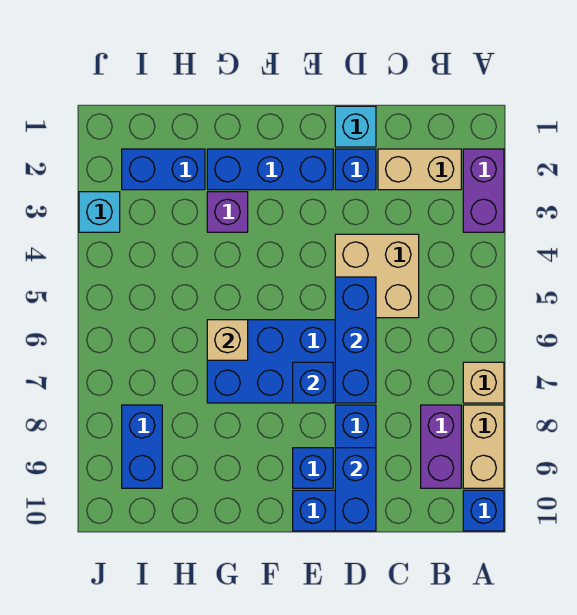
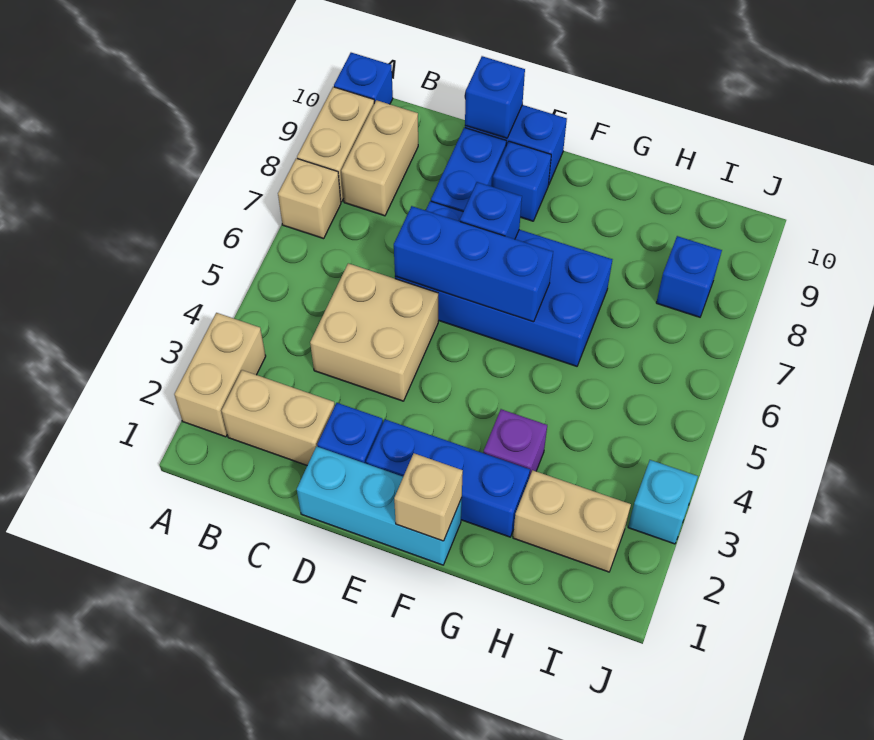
purple brick A2:A3 level 1 -> tan brick A2:A3 level 1
purple brick B8:B9 level 1 -> tan brick B8:B9 level 1
cyan brick D1 level 1 -> cyan brick D1:F1 level 1
blue brick D5:D7 level 2 -> blue brick D6:F6 level 2
blue brick D9:D10 level 2 -> blue brick D10 level 2
tan brick G6 level 2 -> tan brick F1 level 2
blue brick H2:I2 level 1 -> tan brick H2:I2 level 1
blue brick I8:I9 level 1 -> blue brick I8 level 1

